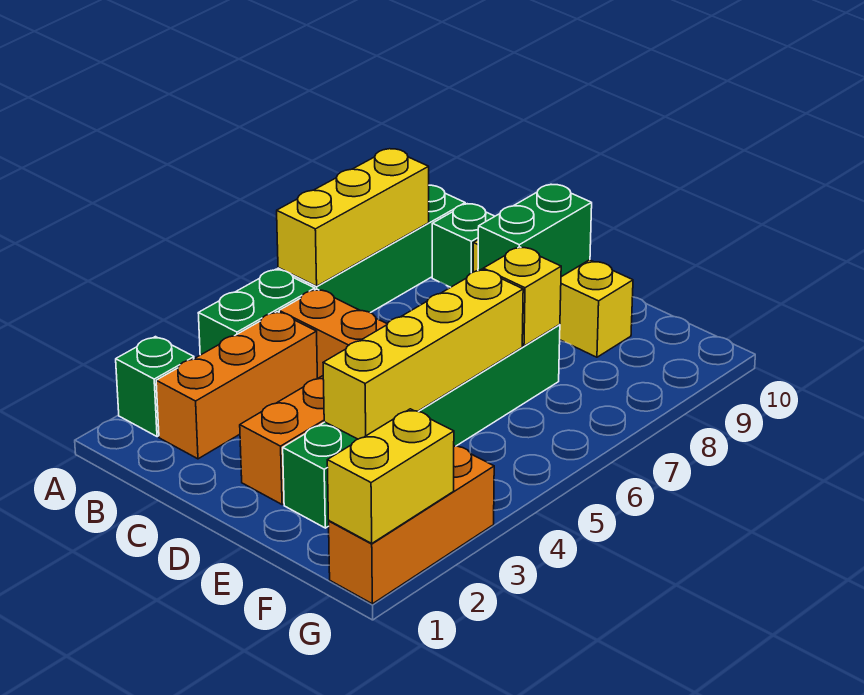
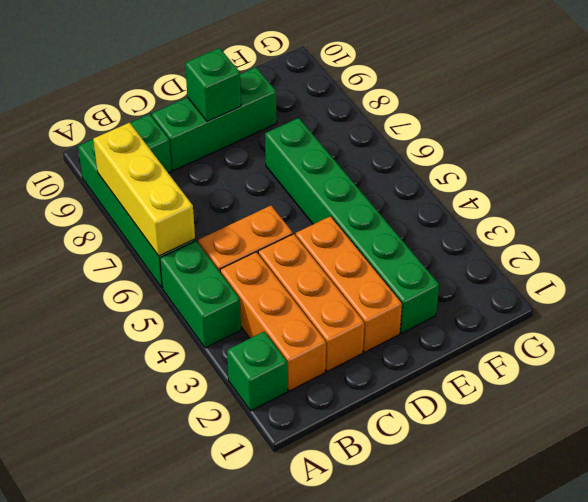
yellow brick C9:E9 level 1 -> green brick C9:E9 level 1
green brick D8:D9 level 2 -> green brick D9 level 2
yellow brick E3:E6 level 2 -> none
yellow brick E7 level 2 -> none
orange brick G1:G3 level 1 -> orange brick C2:C4 level 1
yellow brick G1:G2 level 2 -> none

